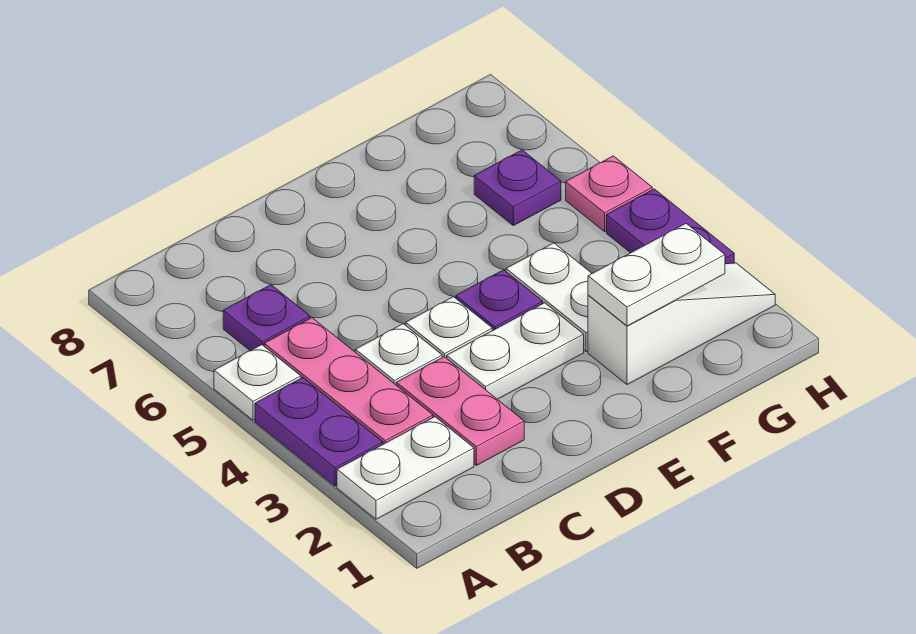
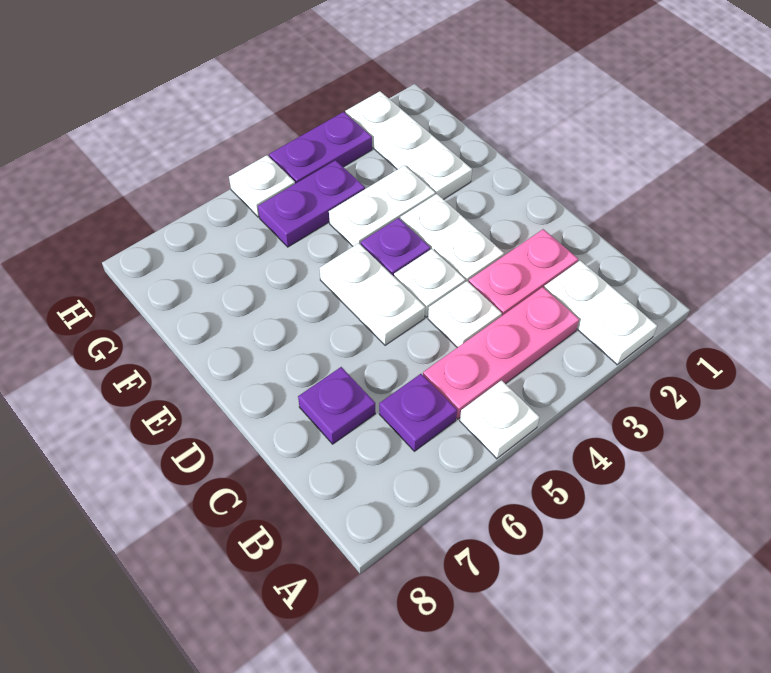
purple plate A3:A4 level 1 -> purple plate G4:G5 level 1
white slope F2:H2 level 1 top F -> white plate F2:H2 level 1
white plate F2:G2 level 2 -> white plate D5:E5 level 1
purple plate G6 level 1 -> purple plate C7 level 1
pink plate H5 level 1 -> white plate H5 level 1

